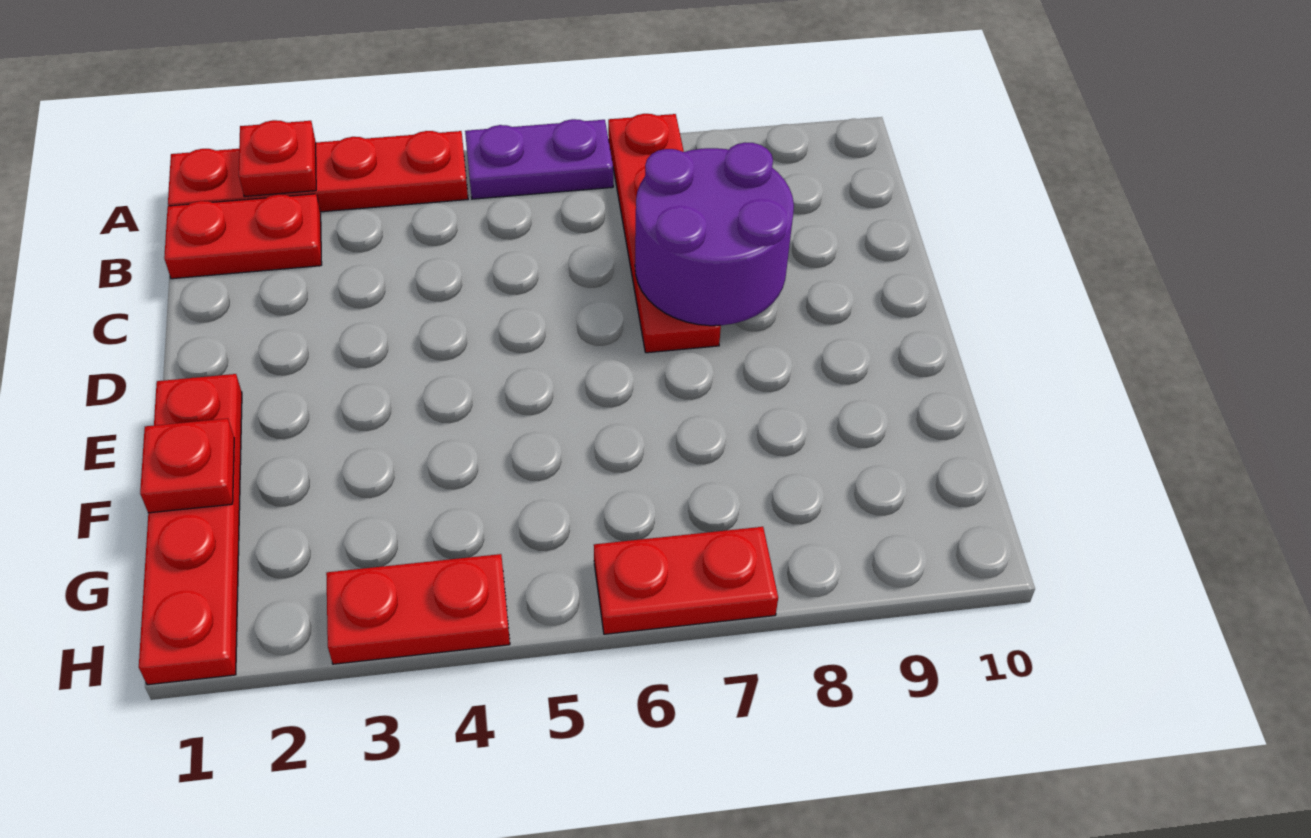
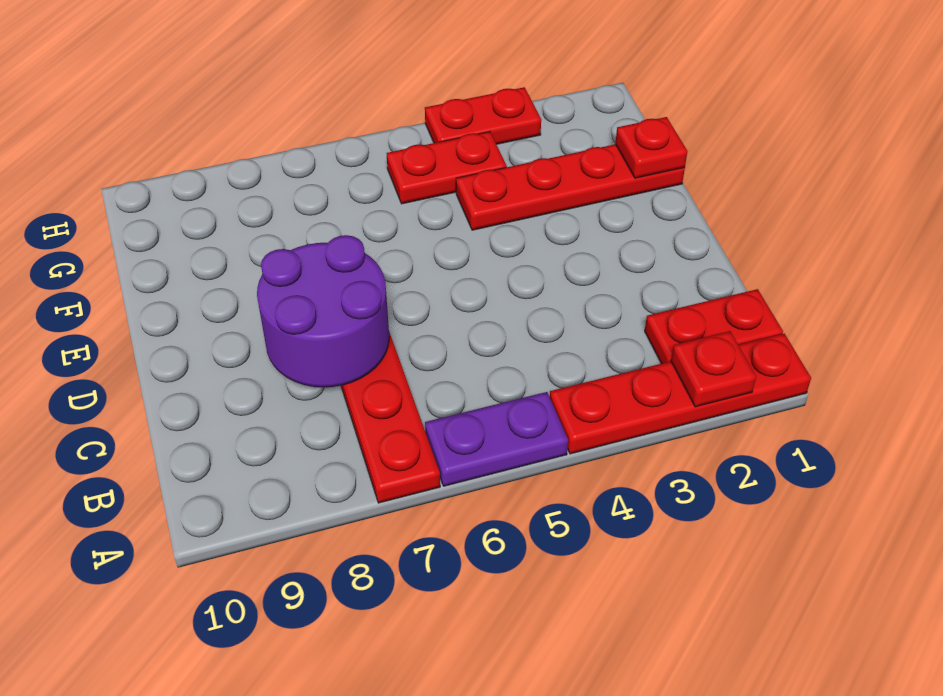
red plate E1:H1 level 1 -> red plate F1:F4 level 1
red plate H6:H7 level 1 -> red plate G4:G5 level 1

